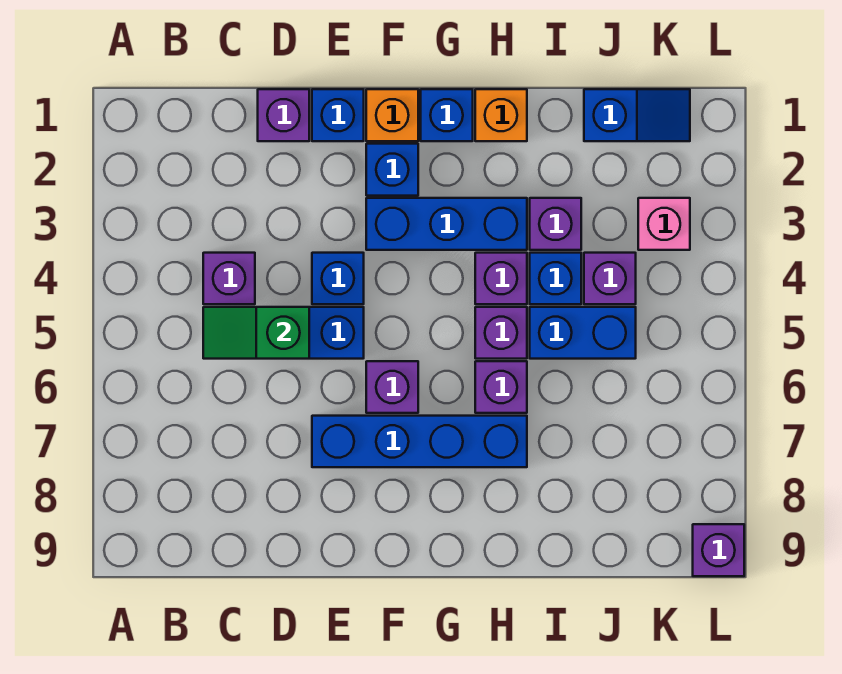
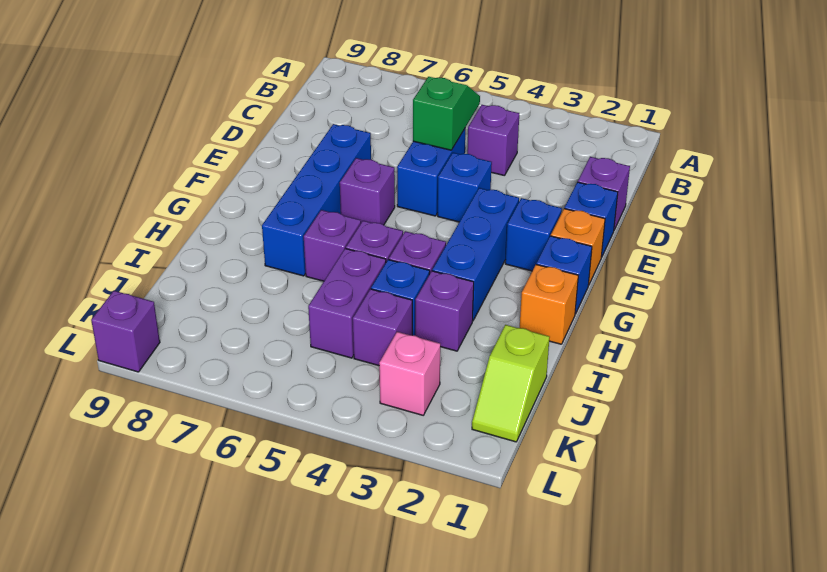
blue brick I5:J5 level 1 -> purple brick I5:J5 level 1
blue slope J1:K1 level 1 top J -> lime slope J1:K1 level 1 top J

